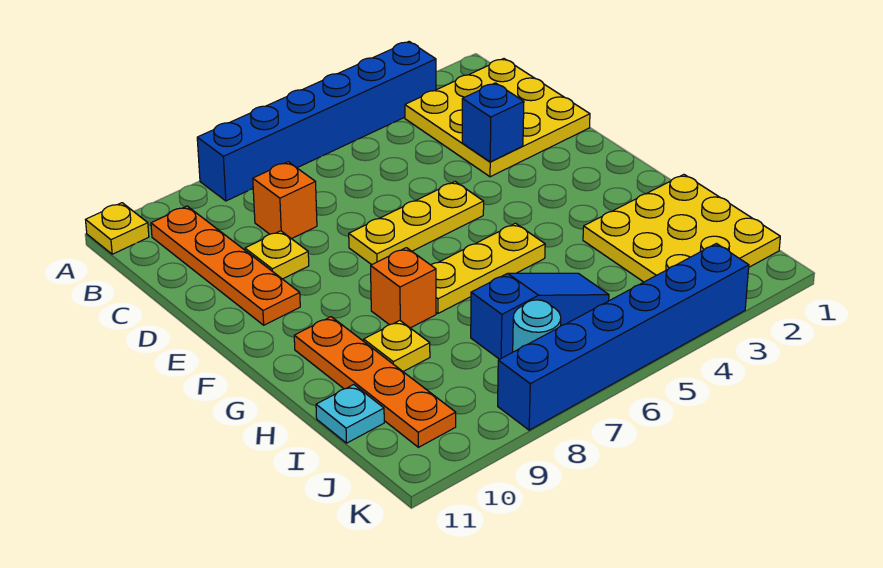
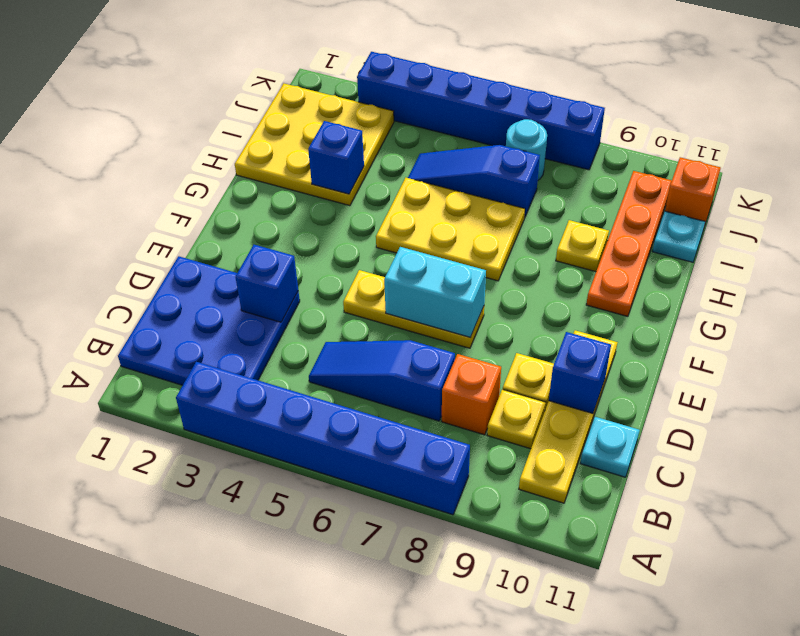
yellow plate A11 level 1 -> yellow plate C9 level 1
yellow plate B1:D3 level 1 -> blue plate B1:D3 level 1
orange plate B10:E10 level 1 -> yellow plate B10:E10 level 1
none -> blue slope C5:C7 level 1 top 7
none -> cyan plate C11 level 1
none -> blue brick D10 level 2
none -> cyan brick E6:E7 level 2
yellow plate G5:G7 level 1 -> yellow plate G5:H7 level 1
orange brick G8 level 1 -> orange brick J11 level 1
none -> blue brick H3 level 2

